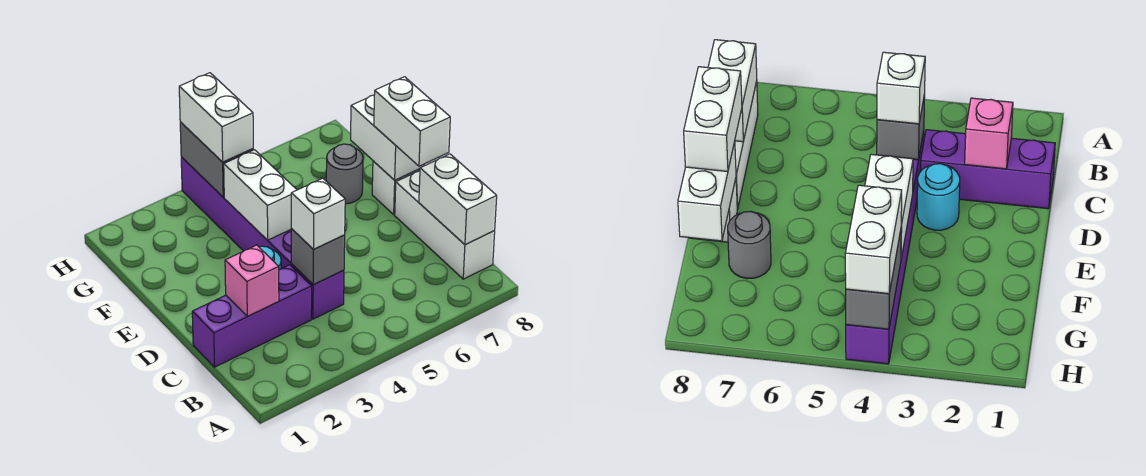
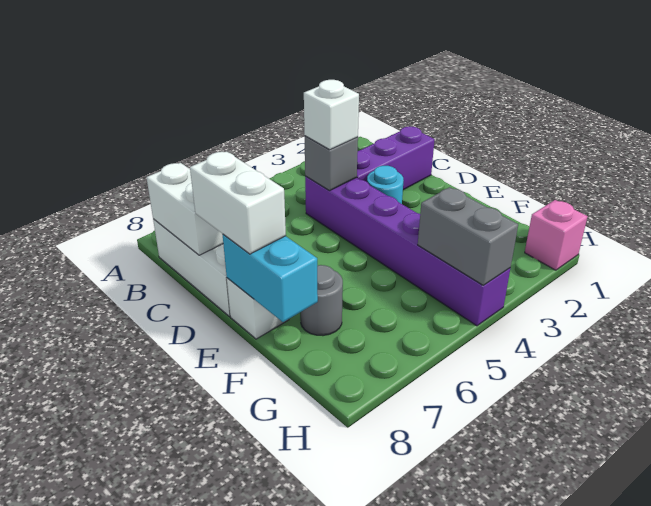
pink brick C2 level 2 -> pink brick H1 level 1
white brick E4:F4 level 2 -> none
white brick E8:F8 level 2 -> cyan brick E8:F8 level 2
white brick G4:H4 level 3 -> none

